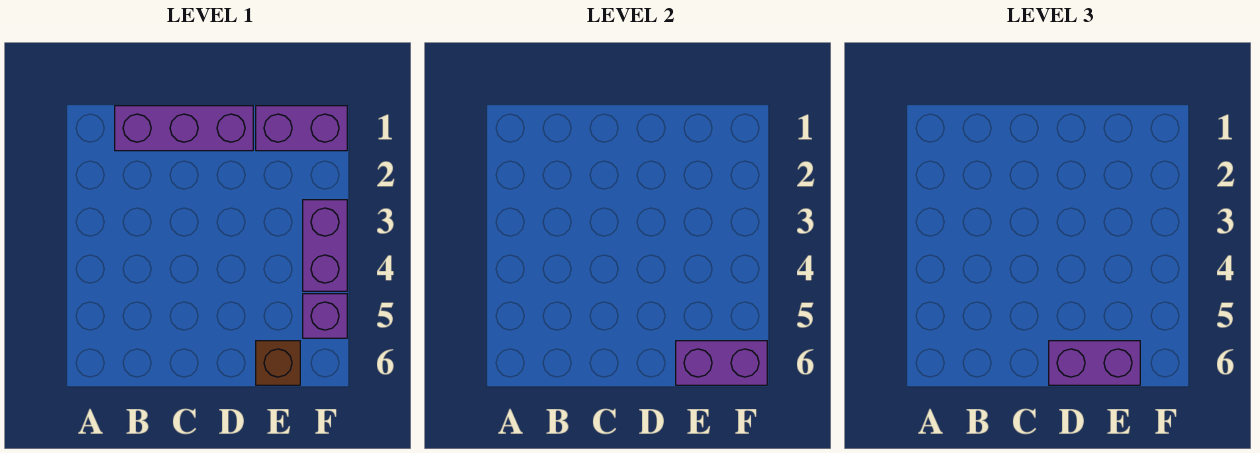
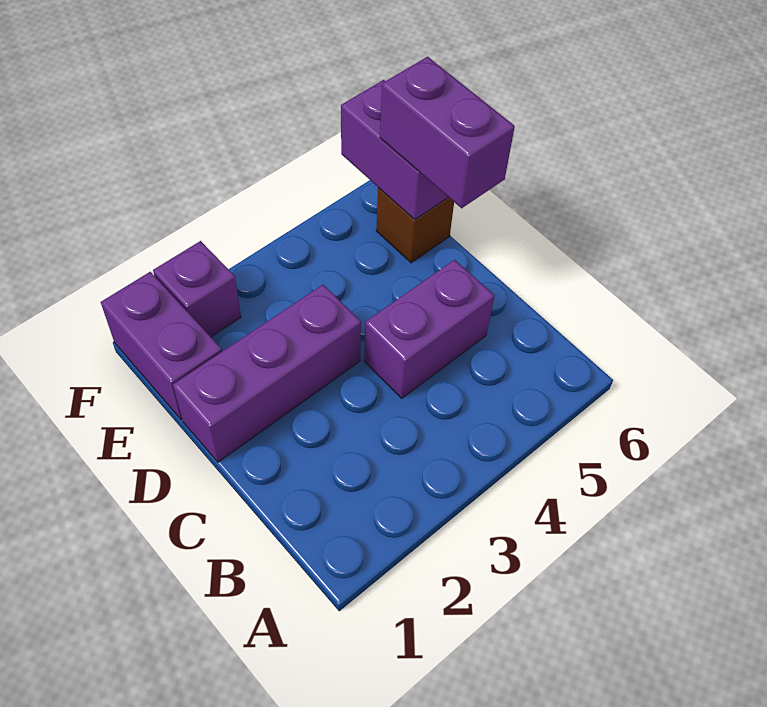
purple brick B1:D1 level 1 -> purple brick D1:D3 level 1
purple brick F3:F4 level 1 -> purple brick C4:C5 level 1
purple brick F5 level 1 -> purple brick F2 level 1

